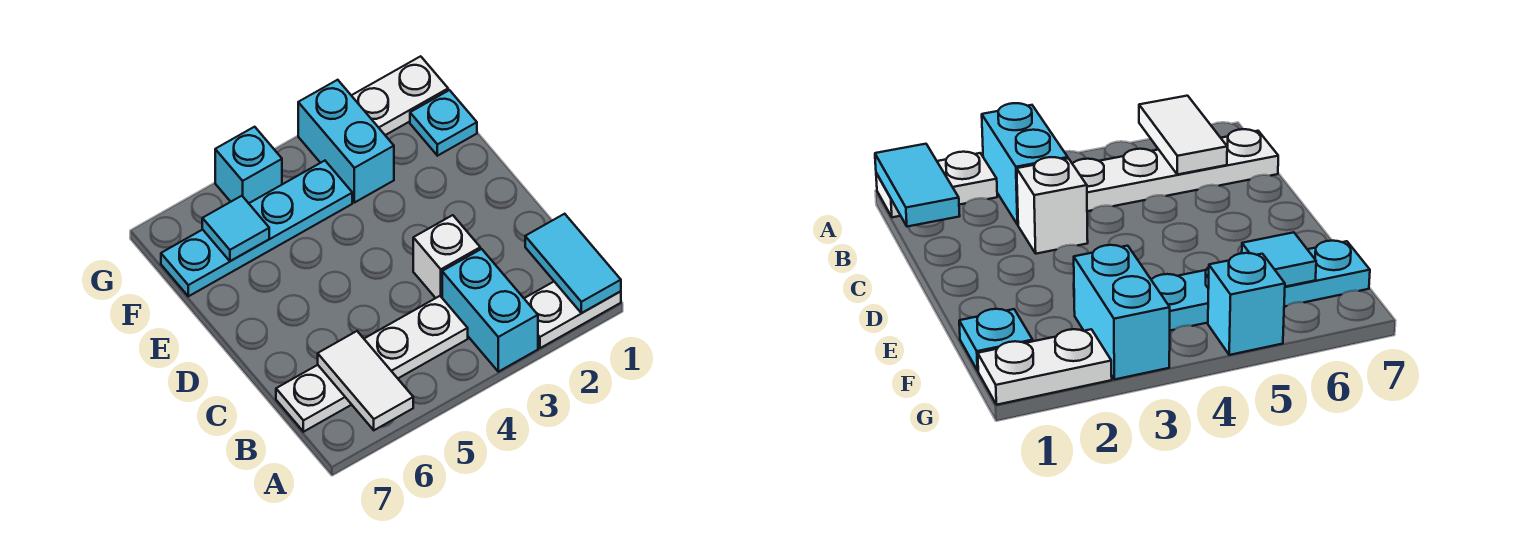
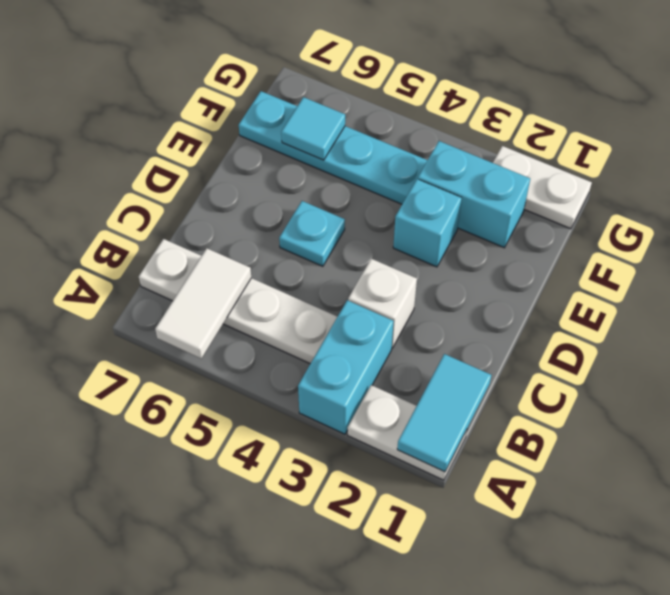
cyan plate F1 level 1 -> cyan plate D5 level 1
cyan brick F3:G3 level 1 -> cyan brick F2:F3 level 1
cyan brick G5 level 1 -> cyan brick E3 level 1

